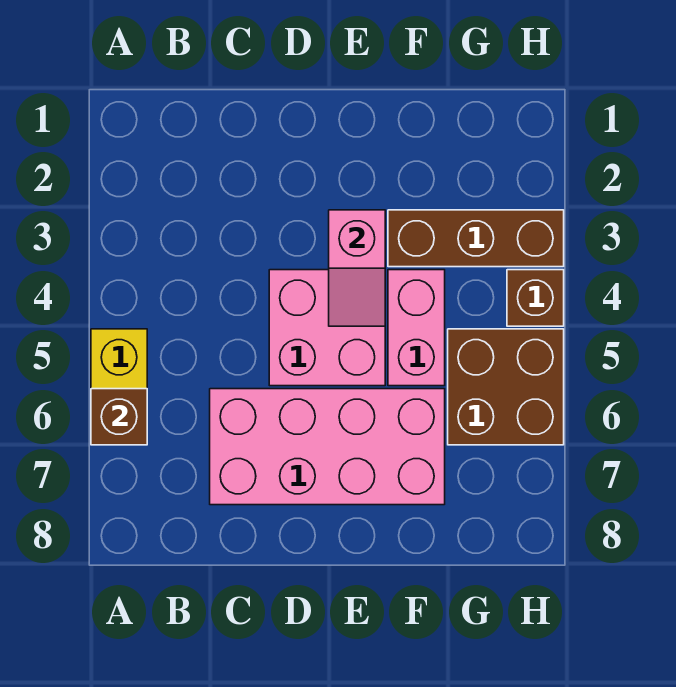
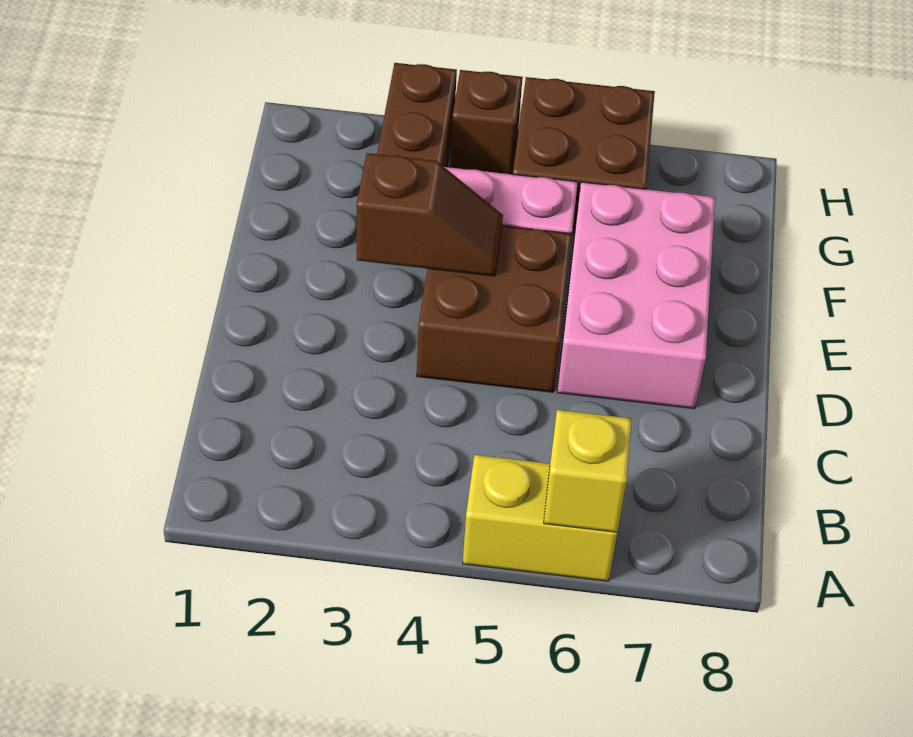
brown brick A6 level 2 -> yellow brick A6 level 2
pink brick C6:F7 level 1 -> pink brick D6:F7 level 1
pink brick D4:E5 level 1 -> brown brick D4:E5 level 1
pink slope E3:E4 level 2 top 3 -> brown slope E3:E4 level 2 top 3

